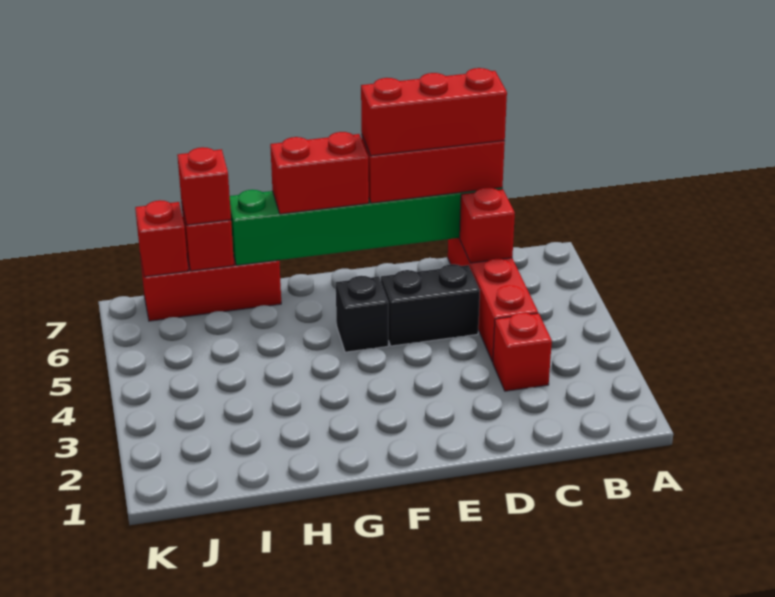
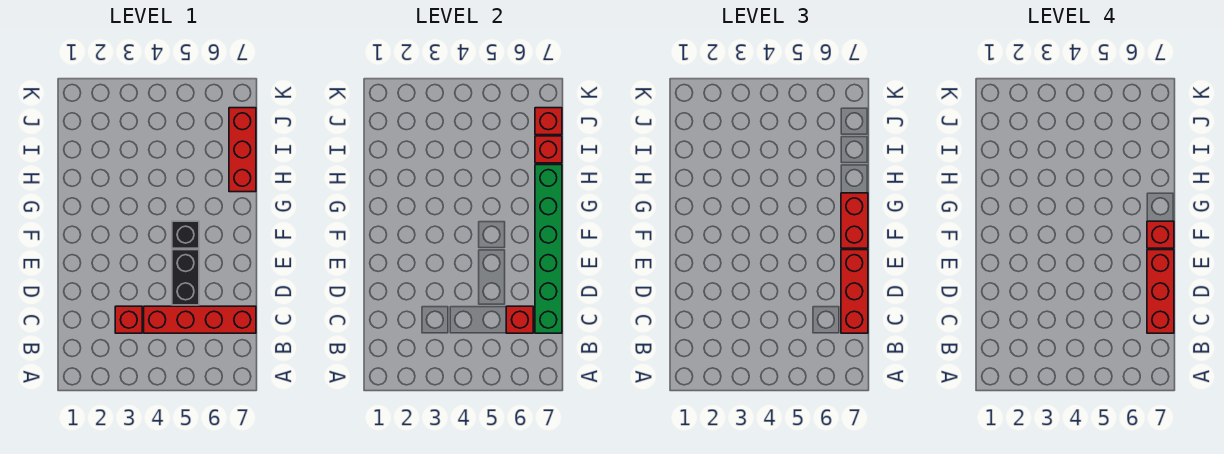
red brick I7 level 3 -> red brick F7 level 4

